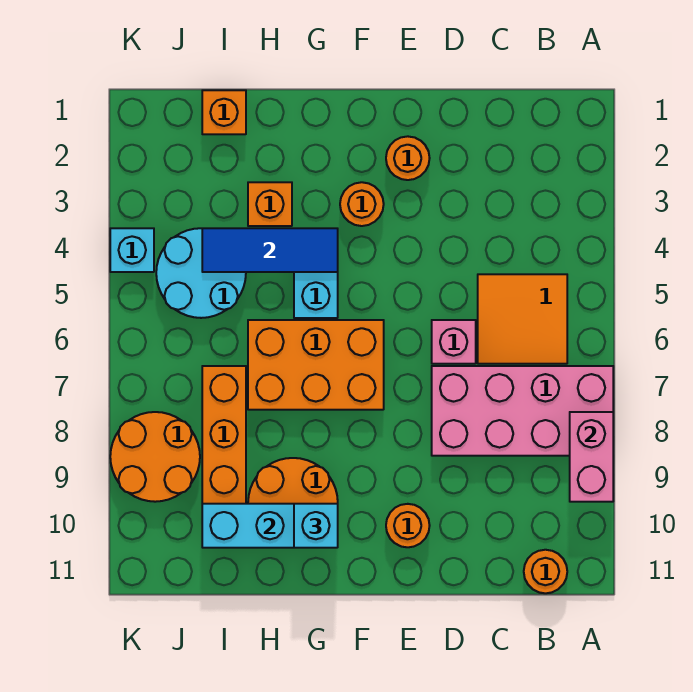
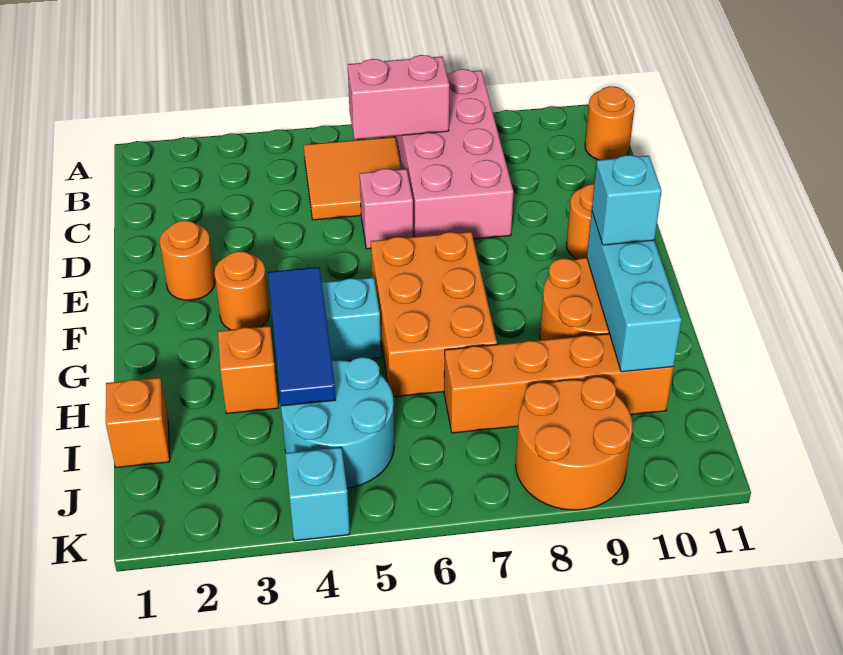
pink brick A8:A9 level 2 -> pink brick B6:B7 level 2

